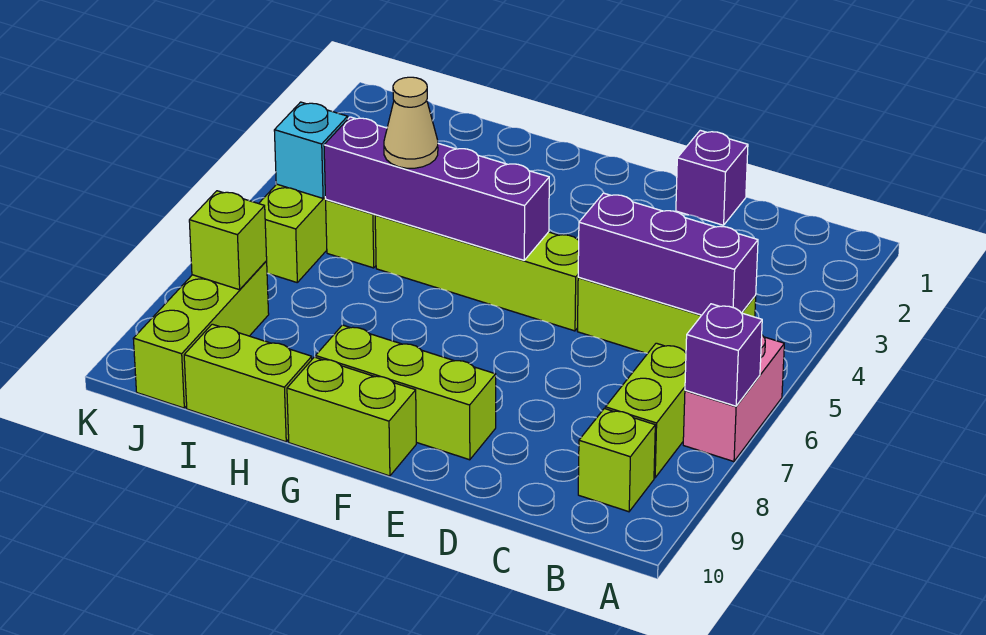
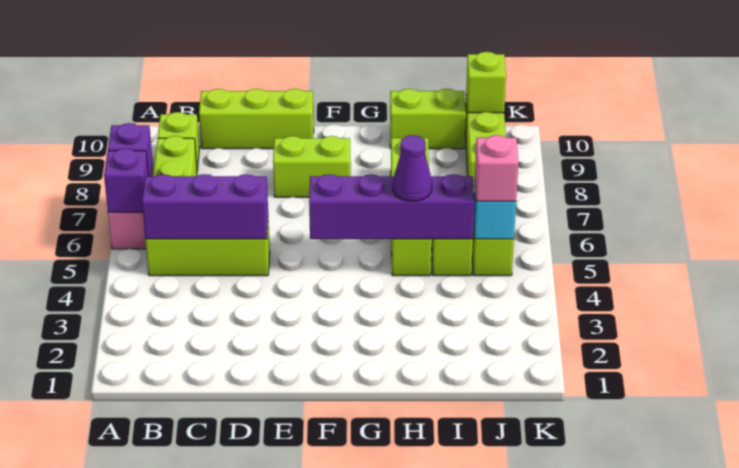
purple brick D1 level 1 -> purple brick A6 level 2
lime brick E5:H5 level 1 -> lime brick H5:H8 level 1
lime brick E9:G9 level 1 -> lime brick C10:E10 level 1
lime brick F10:G10 level 1 -> lime brick E8:F8 level 1
tan cone H5 level 3 -> purple cone H5 level 3
none -> pink brick J5 level 3
lime brick J8 level 2 -> lime brick J10 level 2

